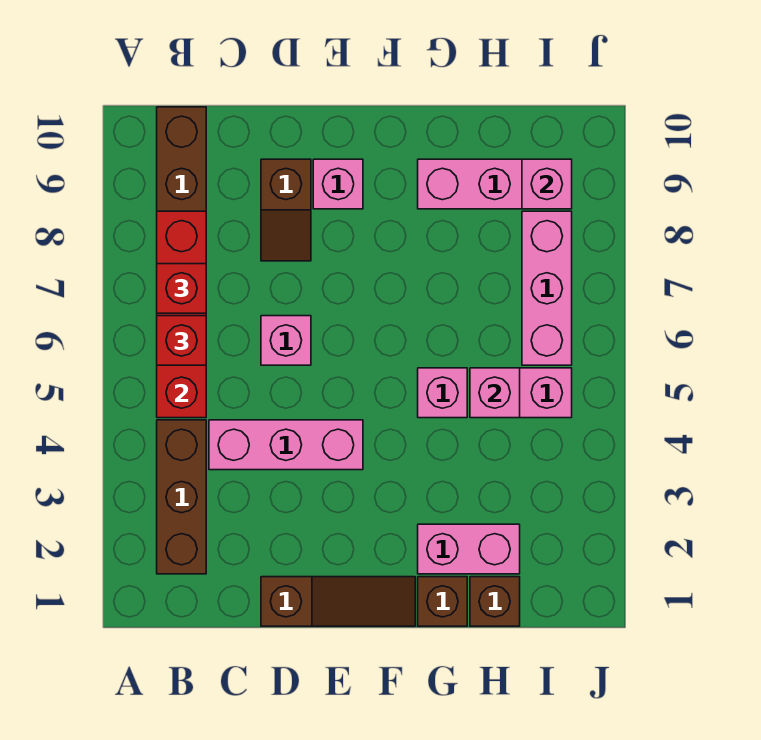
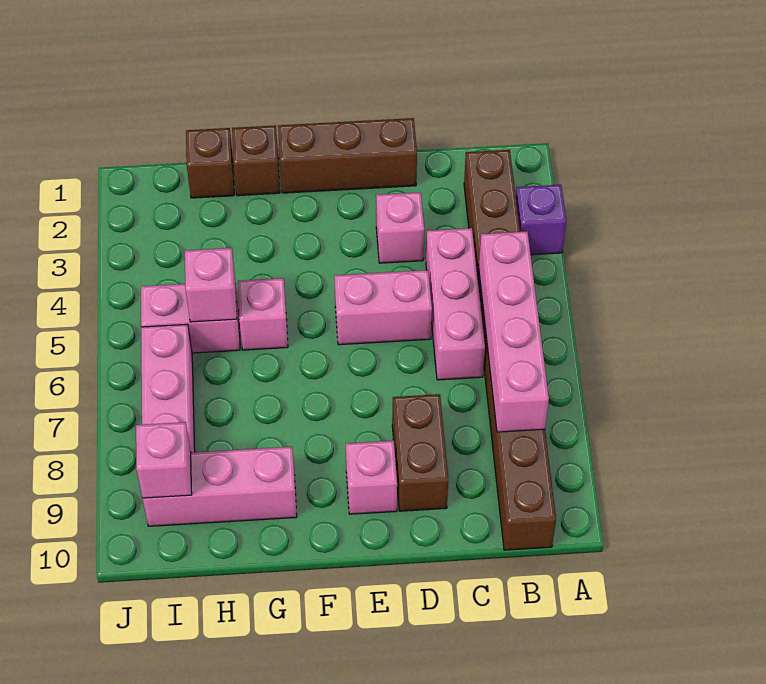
none -> purple brick A3 level 1
red brick B5:B8 level 2 -> pink brick B5:B8 level 2
red brick B6 level 3 -> none
red brick B7 level 3 -> none
pink brick C4:E4 level 1 -> pink brick C4:C6 level 1
brown slope D1:F1 level 1 top D -> brown brick D1:F1 level 1
pink brick D6 level 1 -> pink brick D3 level 1
brown slope D8:D9 level 1 top 9 -> brown brick D8:D9 level 1
pink brick G2:H2 level 1 -> pink brick D5:E5 level 1

